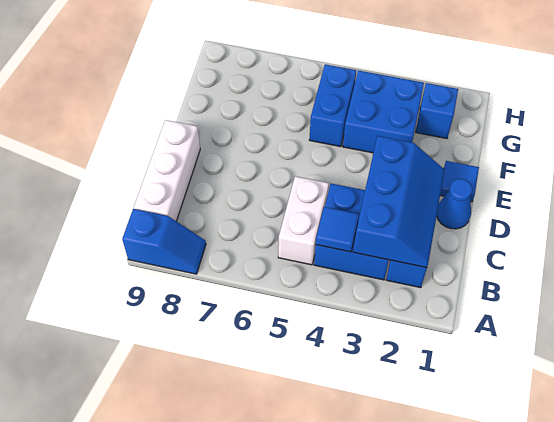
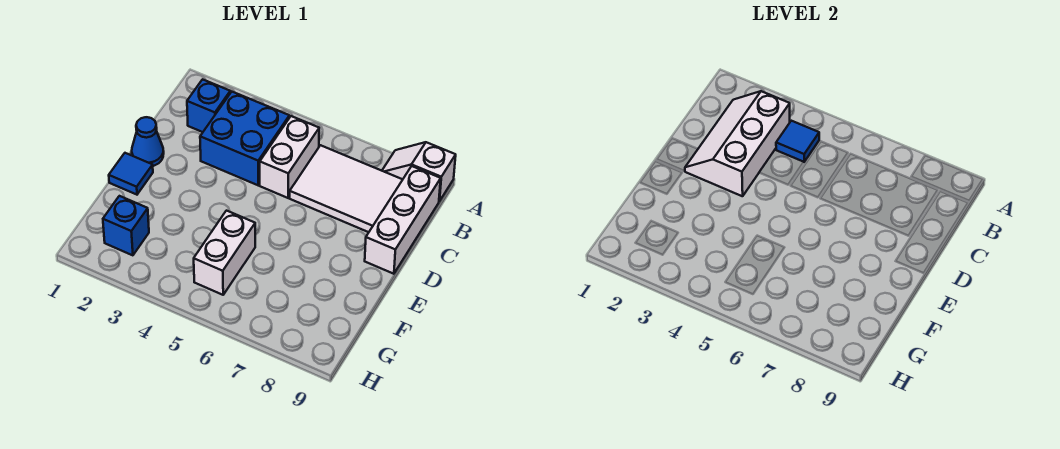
blue slope A8:A9 level 1 top 9 -> white slope A8:A9 level 1 top 9
blue slope B2:D3 level 2 top 3 -> white slope B2:D3 level 2 top 3
none -> white tile B6:C8 level 1
blue brick F3:G4 level 1 -> none
blue brick F5:G5 level 1 -> white brick F5:G5 level 1

